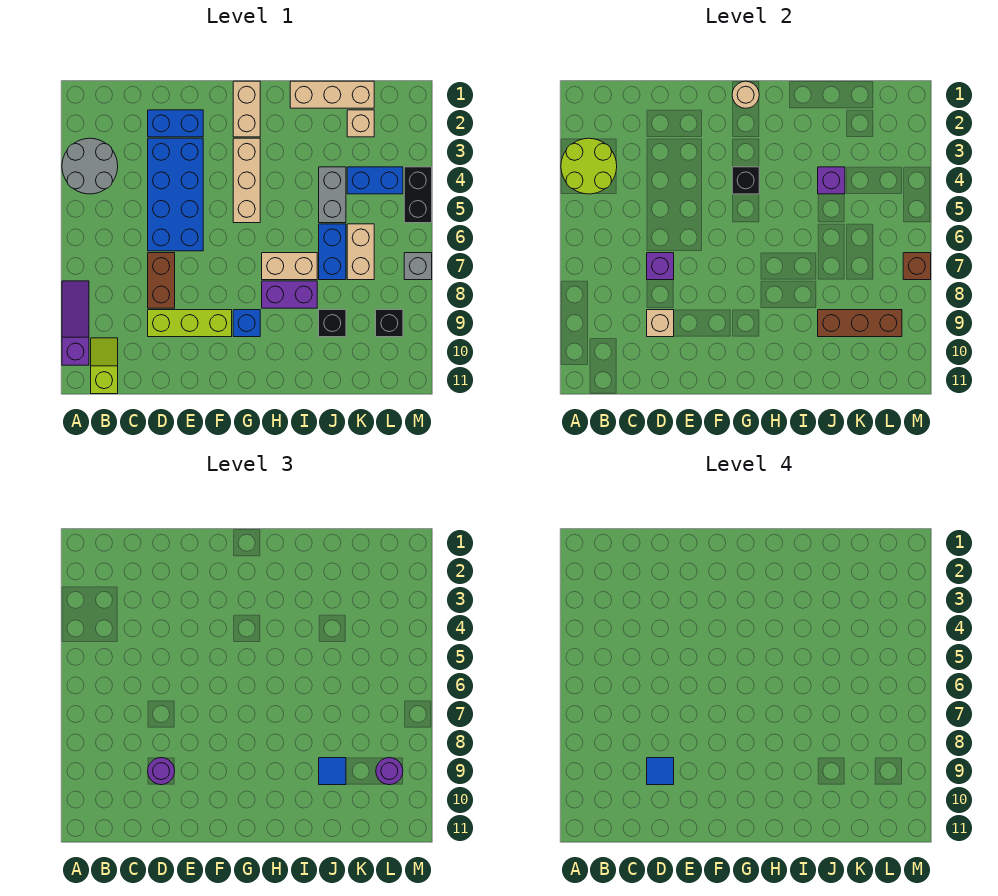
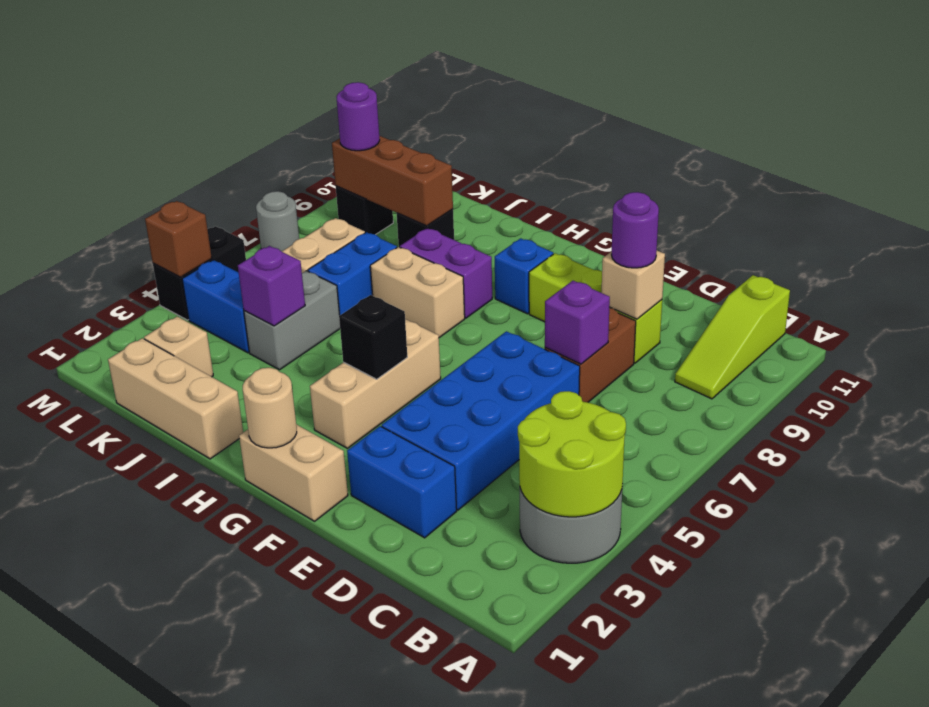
purple slope A8:A10 level 1 top 10 -> none
lime slope B10:B11 level 1 top 11 -> lime slope B9:B11 level 1 top 11
blue tile D9 level 4 -> none
tan brick G1:G2 level 1 -> tan brick F1:G1 level 1
blue tile J9 level 3 -> none
grey brick M7 level 1 -> grey round brick M7 level 1
brown brick M7 level 2 -> brown brick M4 level 2

